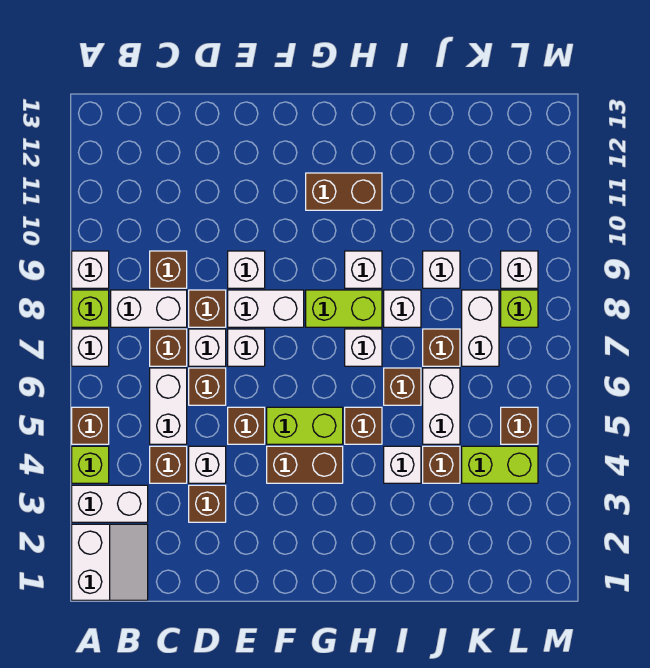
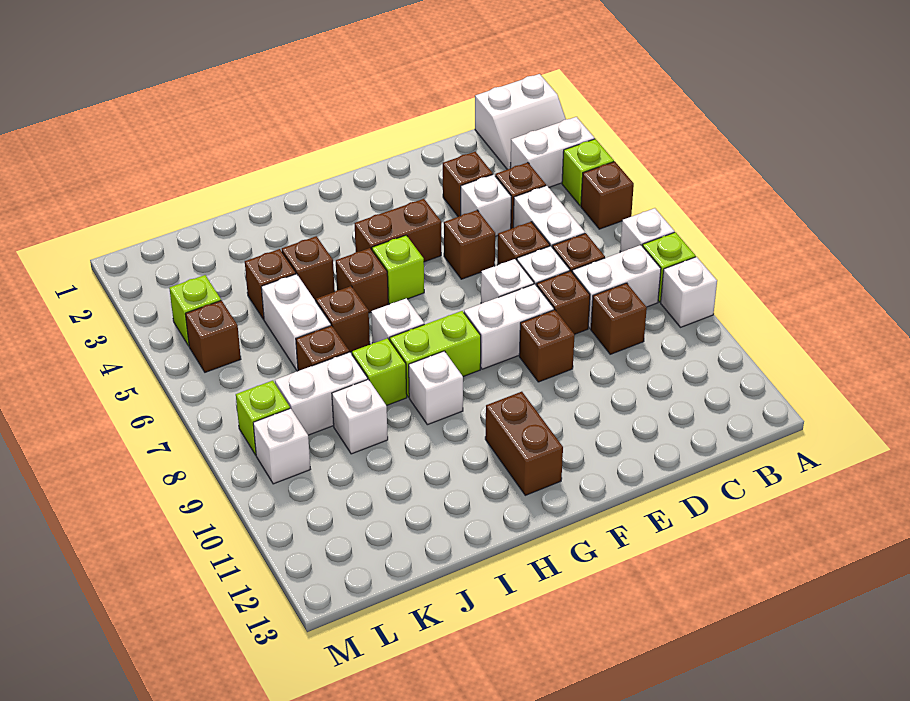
white slope A1:B2 level 1 top A -> white slope A1:B2 level 1 top 1
white brick E9 level 1 -> brown brick E9 level 1
lime brick F5:G5 level 1 -> lime brick G5 level 1
brown brick G11:H11 level 1 -> brown brick G11:G12 level 1
white brick I4 level 1 -> brown brick I4 level 1
white brick I8 level 1 -> lime brick I8 level 1
lime brick K4:L4 level 1 -> lime brick L4 level 1
white brick K7:K8 level 1 -> white brick J8:K8 level 1

